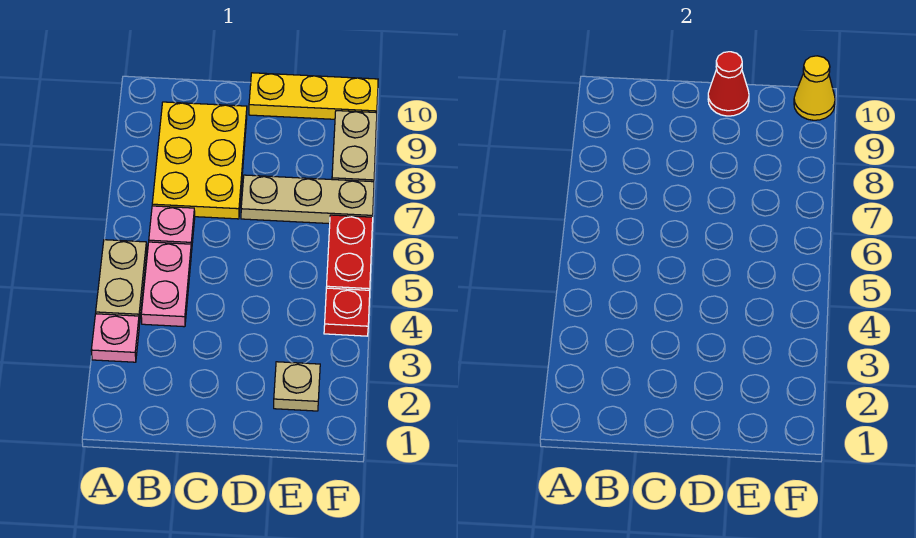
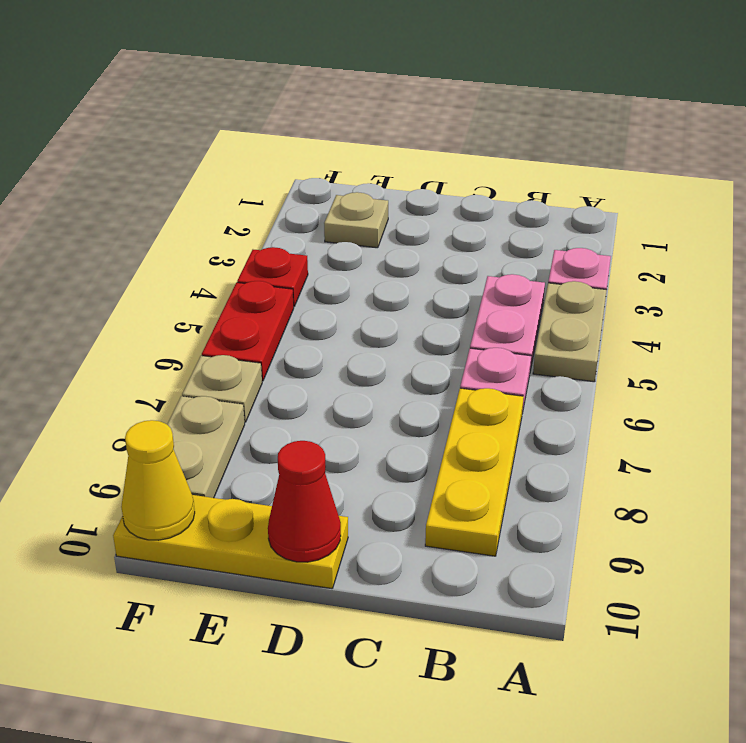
yellow plate B7:C9 level 1 -> yellow plate B7:B9 level 1
tan plate D7:F7 level 1 -> tan plate F7 level 1

